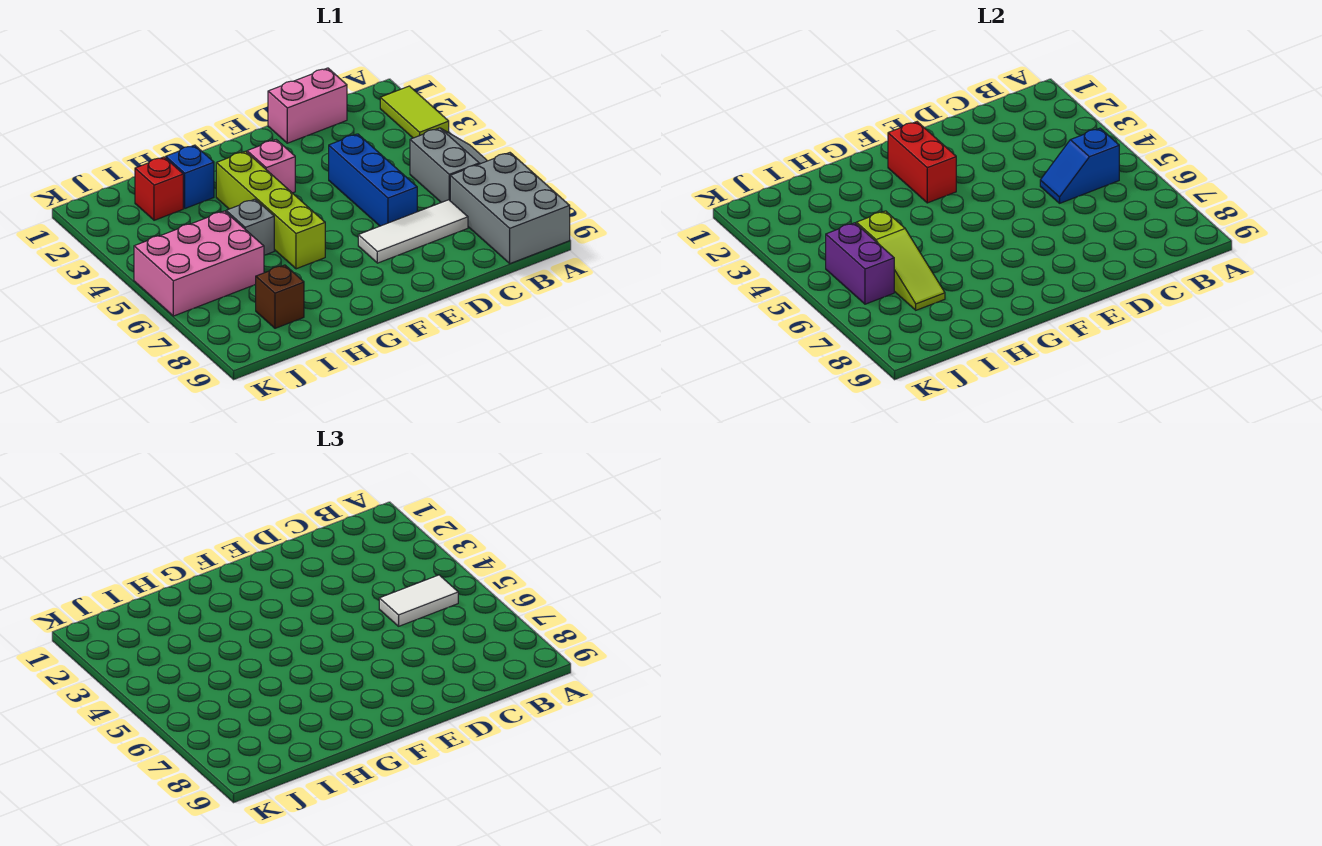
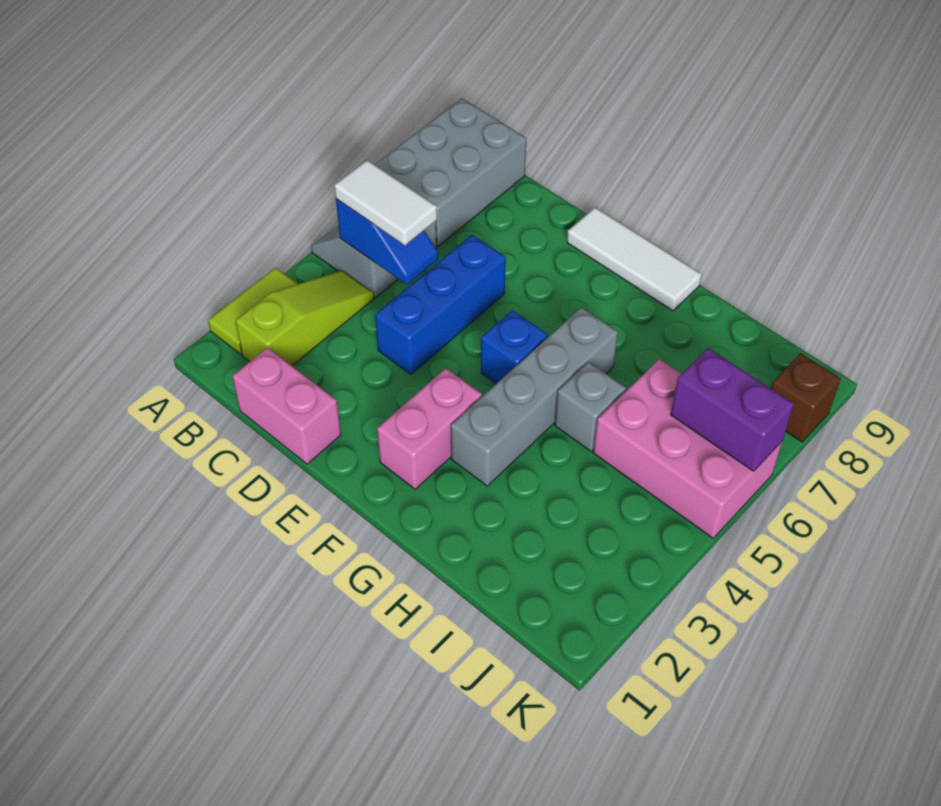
white tile C7:E7 level 1 -> white tile E9:G9 level 1
red brick F2:F3 level 2 -> none
pink brick F3 level 1 -> pink brick F2:F3 level 1
lime brick G3:G6 level 1 -> grey brick G3:G6 level 1
blue brick H2 level 1 -> blue brick F5 level 1
red brick I2 level 1 -> none
lime slope I5:I7 level 2 top 5 -> lime slope B2:B4 level 1 top 2
brown brick I8 level 1 -> brown brick K8 level 1
purple brick J5:J6 level 2 -> purple brick J6:K6 level 2

